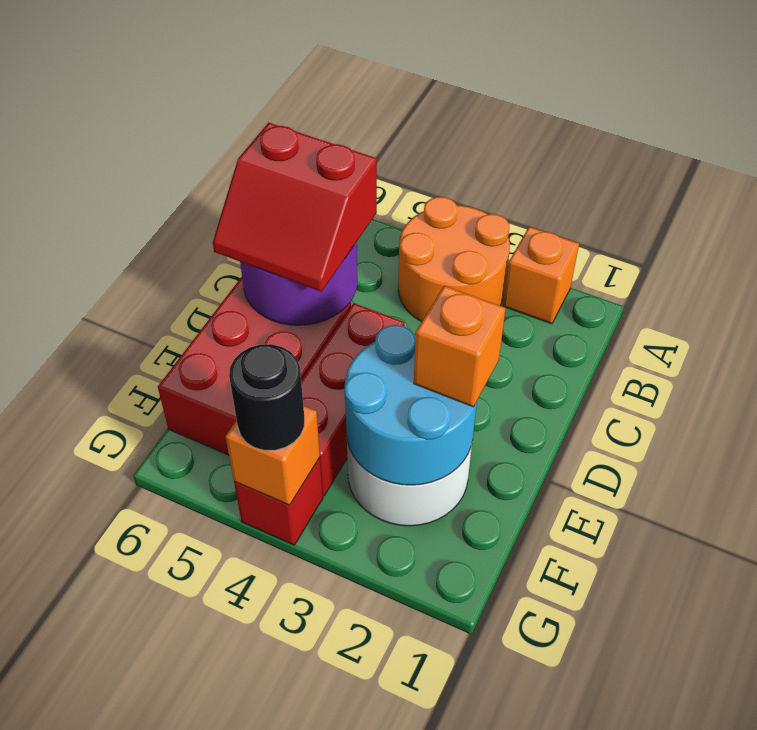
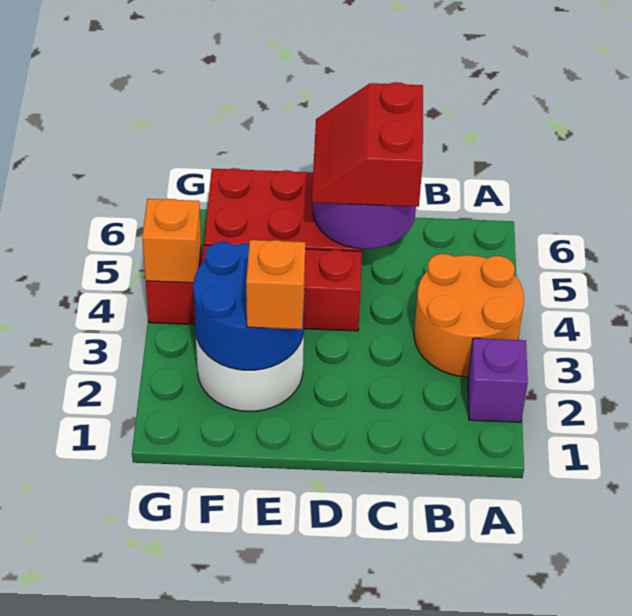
orange brick A2 level 1 -> purple brick A2 level 1
cyan round brick E2:F3 level 2 -> blue round brick E2:F3 level 2
black round brick G4 level 3 -> none

